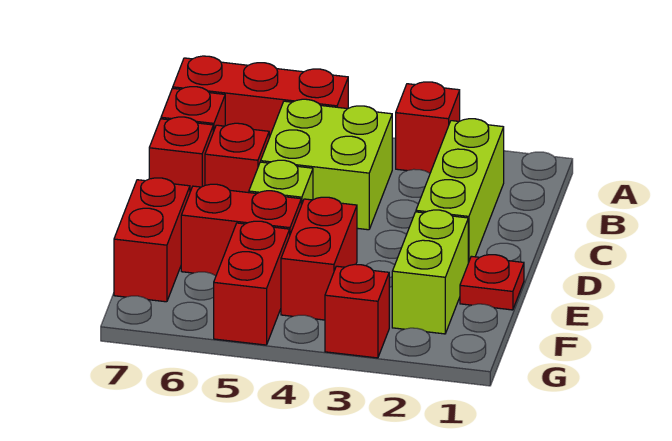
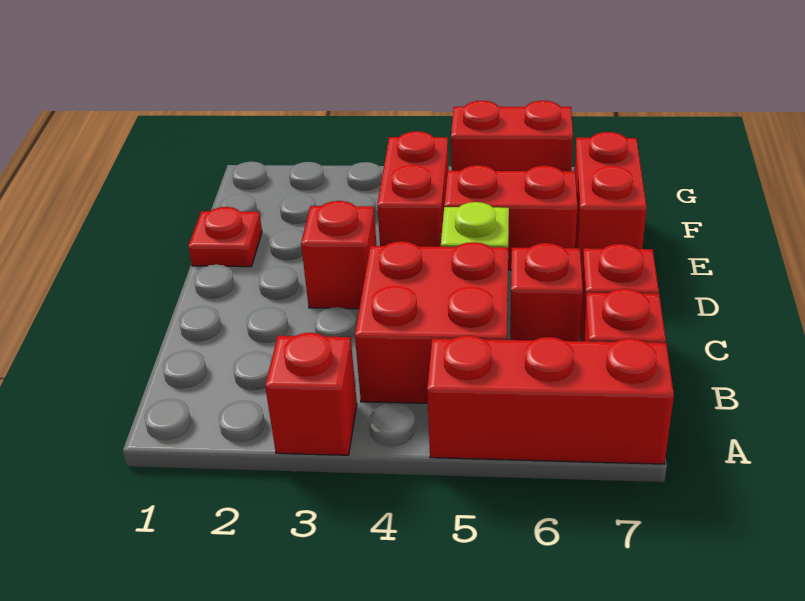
lime brick B2:D2 level 1 -> none
lime brick B4:C5 level 1 -> red brick B4:C5 level 1
lime brick E2:F2 level 1 -> none
red brick F5:G5 level 1 -> red brick G5:G6 level 1
red brick G3 level 1 -> red brick D3 level 1

